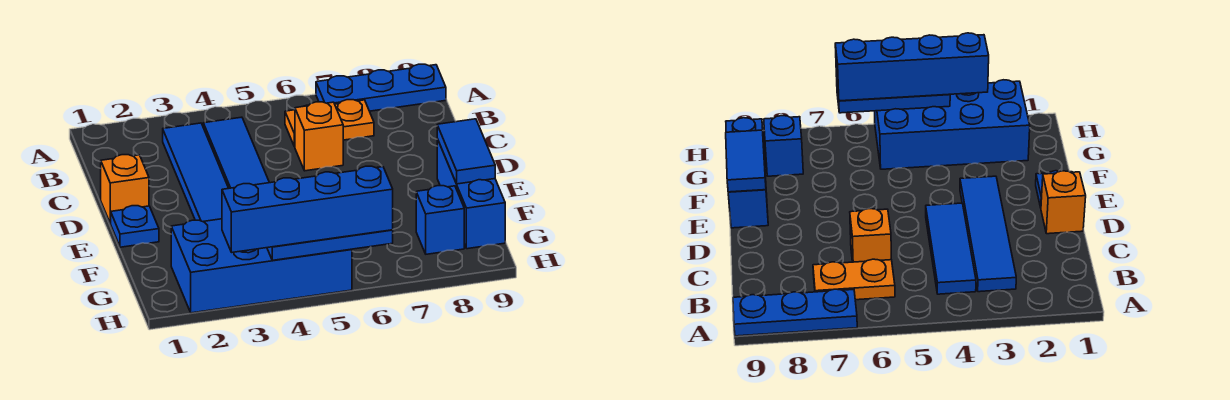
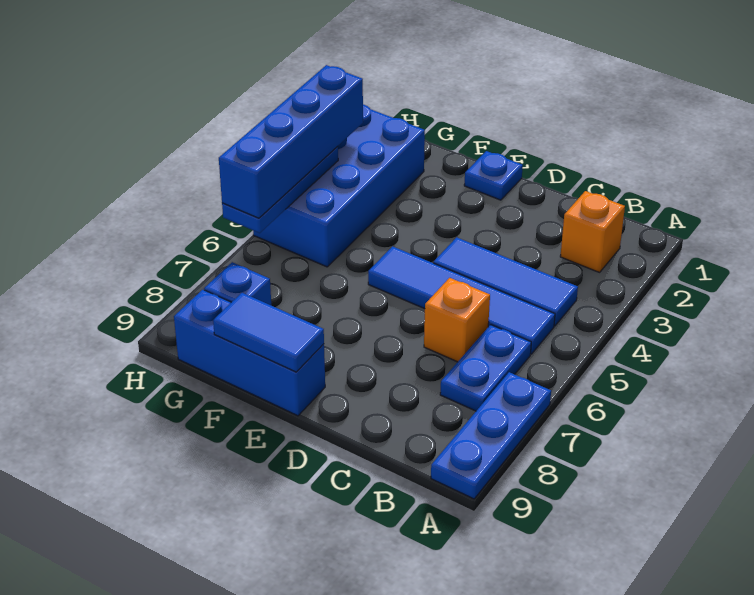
blue tile B3:E3 level 1 -> blue tile B5:E5 level 1
orange plate B6:B7 level 1 -> blue plate B6:B7 level 1
orange brick D1 level 1 -> orange brick B2 level 1

